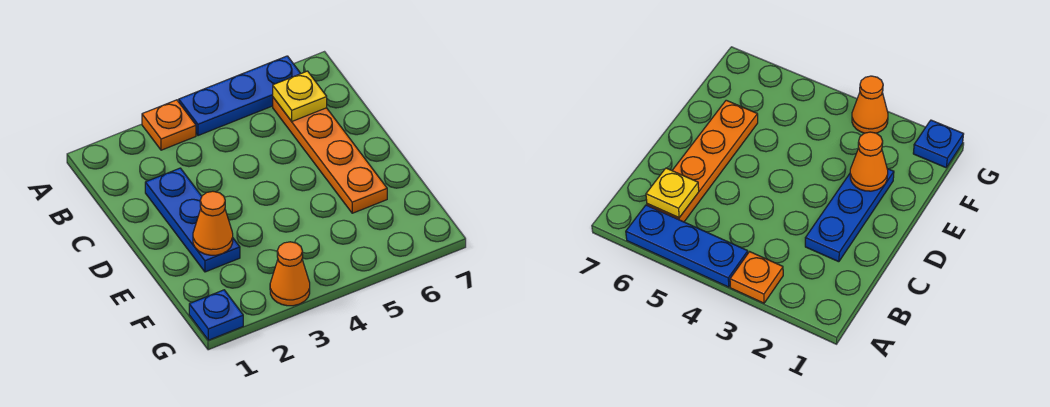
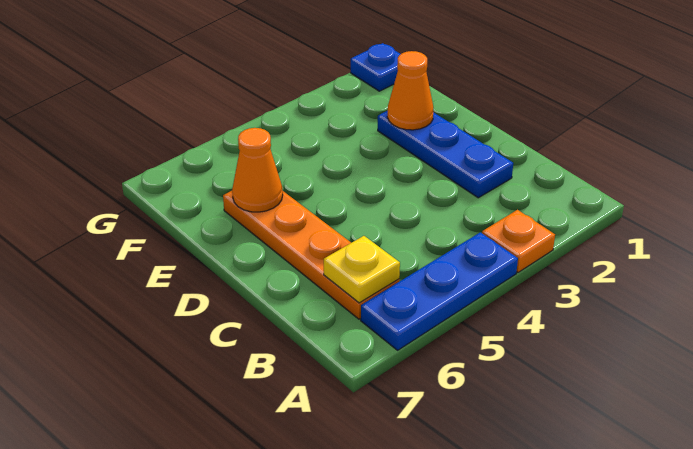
orange cone G3 level 1 -> orange cone E6 level 2

